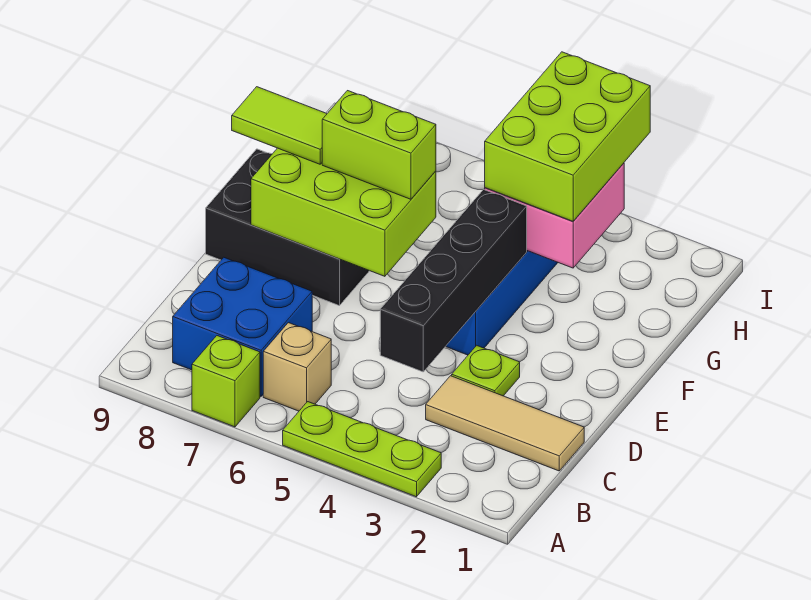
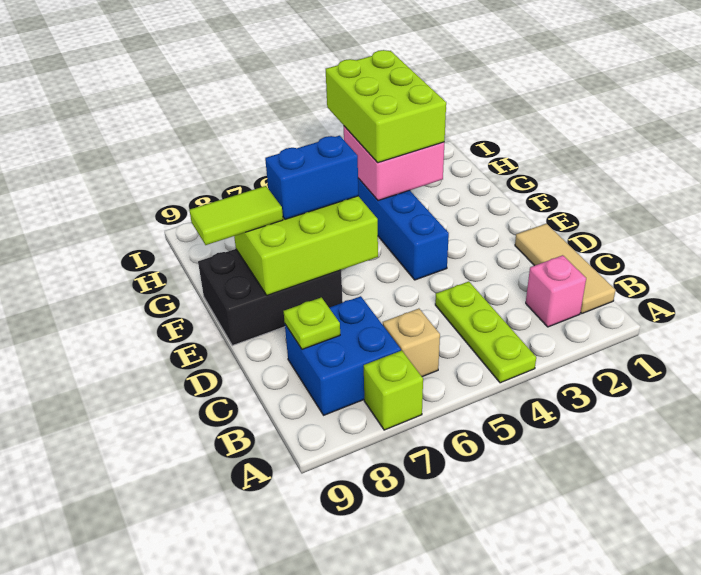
lime plate A3:A5 level 1 -> lime plate A4:C4 level 1
none -> pink brick B2 level 1
tan tile C1:C3 level 1 -> tan tile B1:D1 level 1
black brick C4:F4 level 2 -> none
lime plate D3 level 1 -> lime plate C8 level 2
lime brick F6:F7 level 3 -> blue brick F6:F7 level 3

